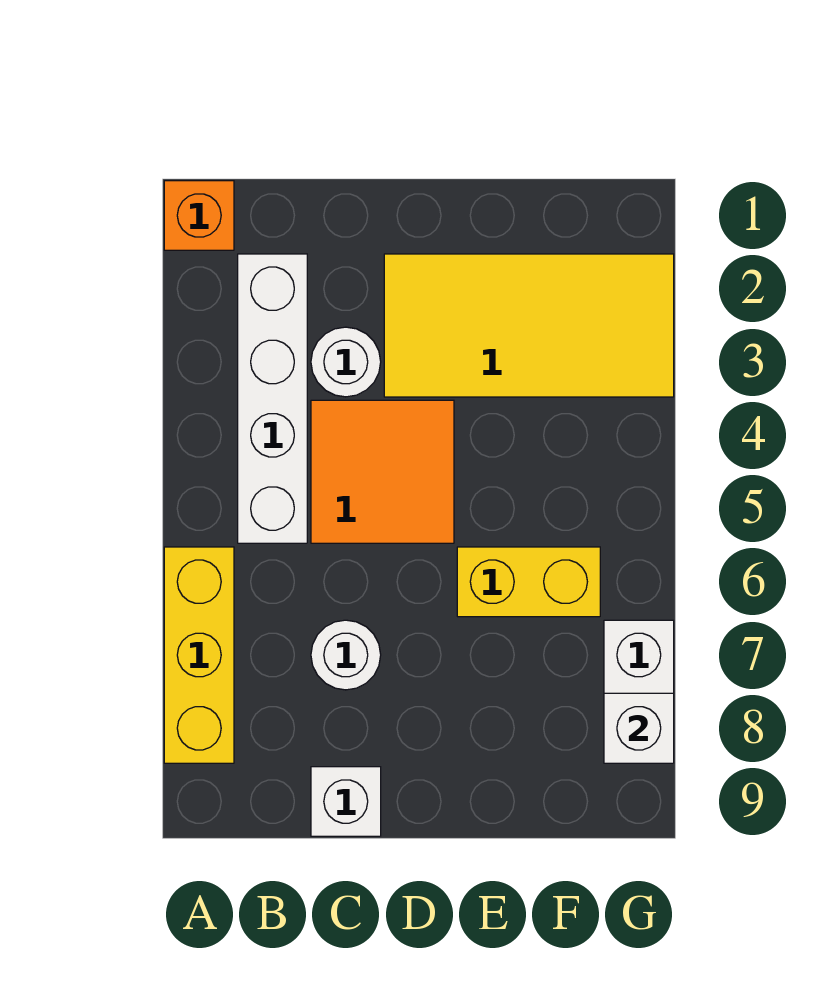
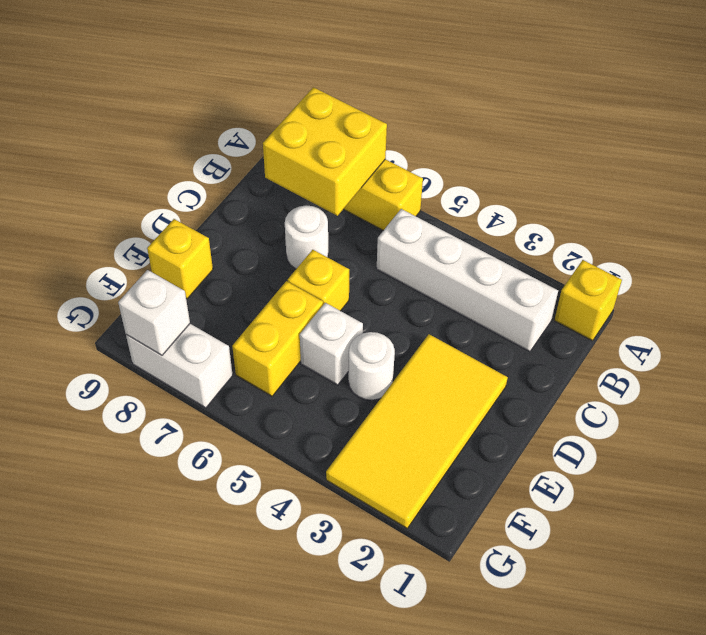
orange brick A1 level 1 -> yellow brick A1 level 1
none -> yellow brick A7:B8 level 2
white round brick C3 level 1 -> white round brick E4 level 1
orange tile C4:D5 level 1 -> none
white brick C9 level 1 -> white brick E5 level 1
none -> yellow brick D6 level 1
none -> yellow brick E9 level 1

